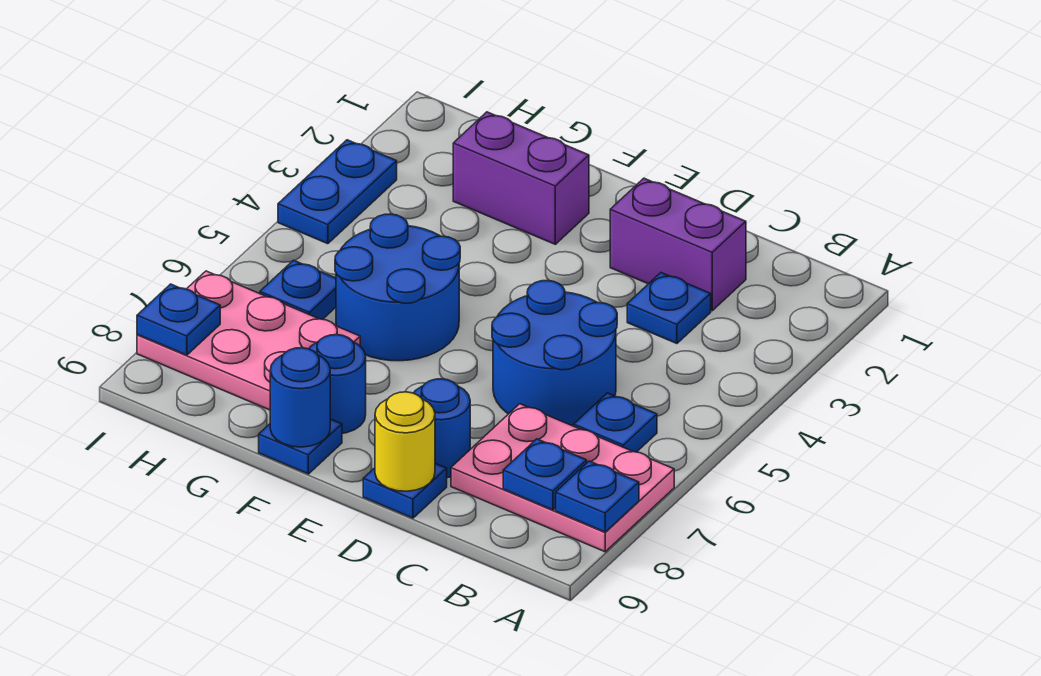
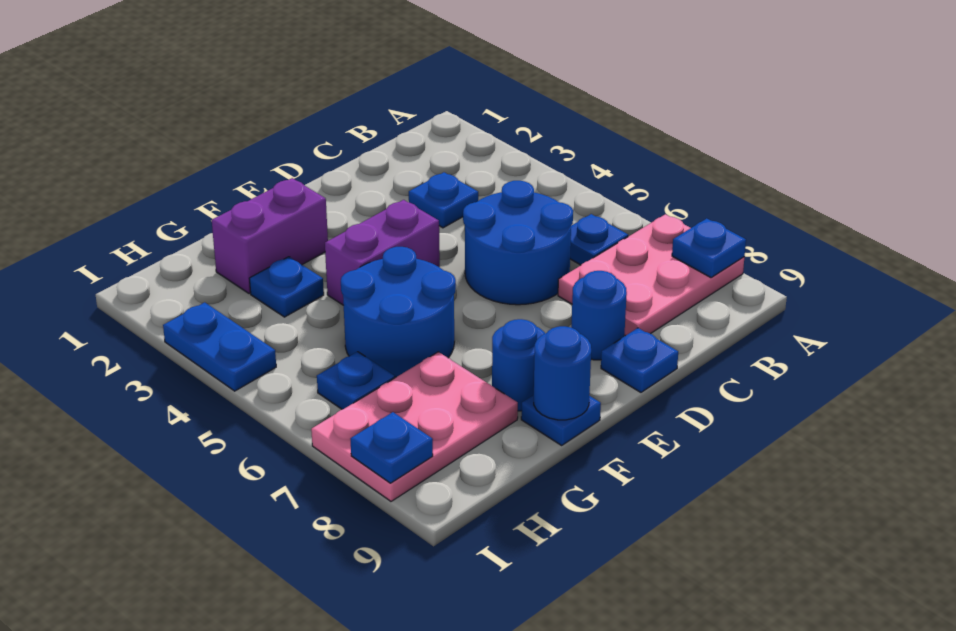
blue plate B8 level 2 -> blue plate G3 level 1
purple brick C2:D2 level 1 -> purple brick E4:F4 level 1
yellow round brick D9 level 2 -> none

